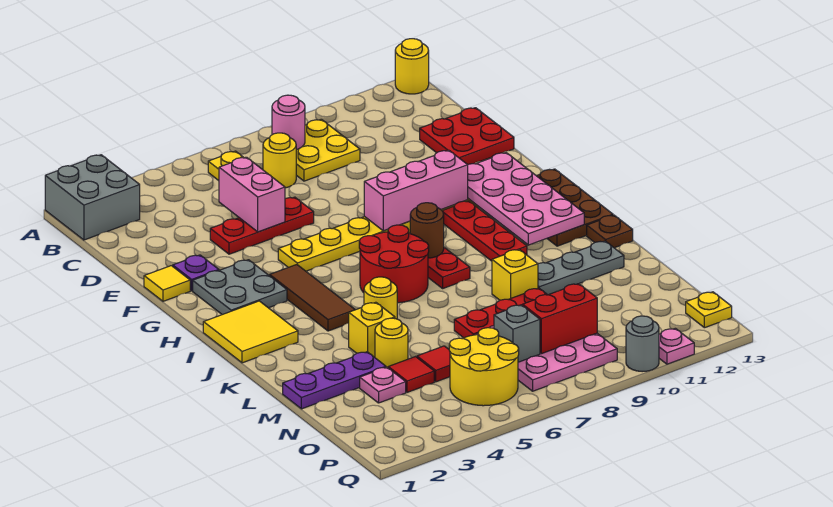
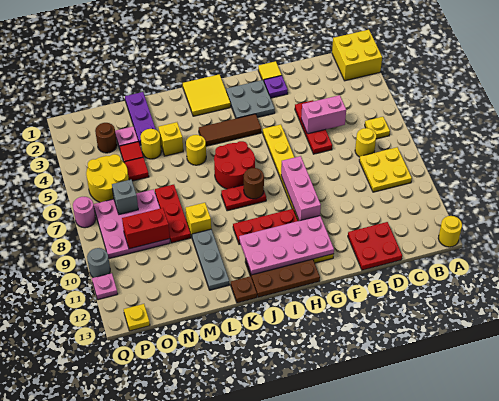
grey brick A1:B2 level 1 -> yellow brick A1:B2 level 1
pink round brick B8 level 2 -> pink round brick Q7 level 1
none -> brown round brick O3 level 1
red brick O8:O9 level 2 -> red brick N9:O9 level 2

